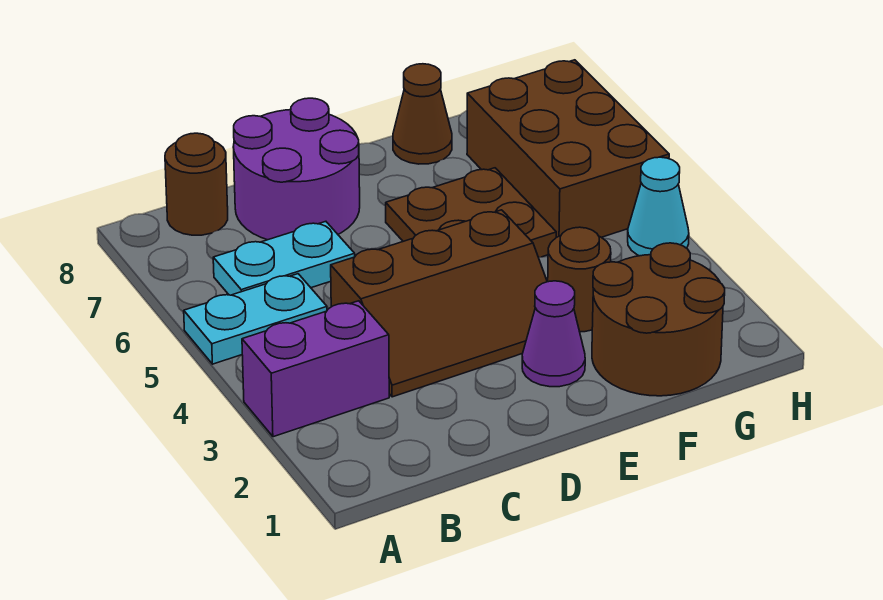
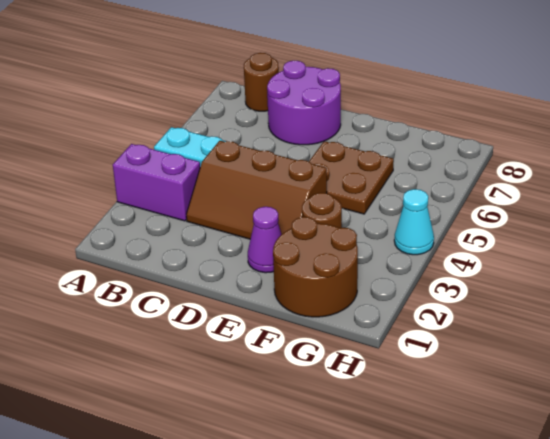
cyan plate B6:C6 level 1 -> none
brown cone F8 level 1 -> none
brown brick G5:H7 level 1 -> none

